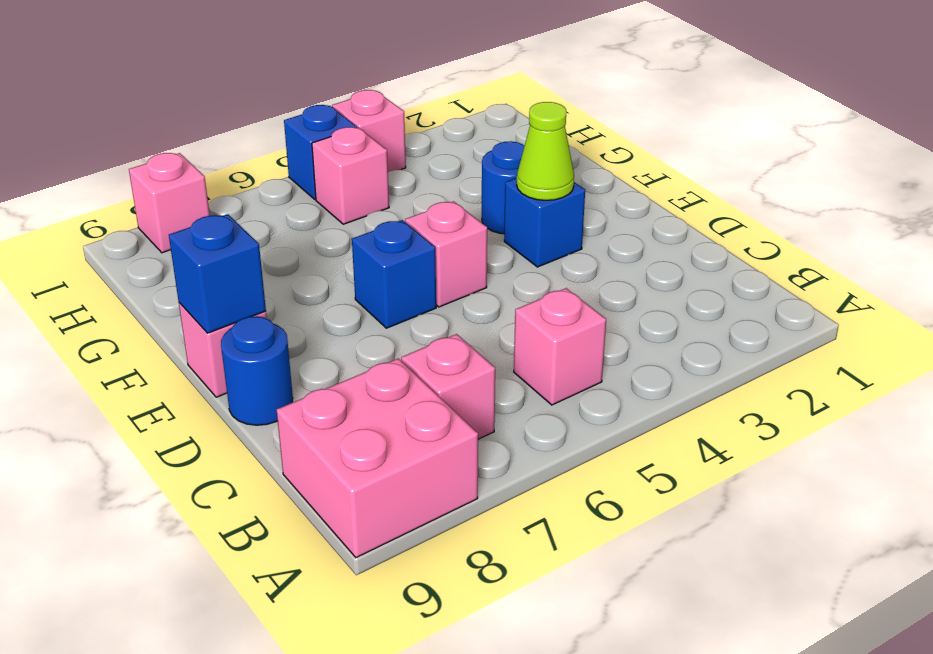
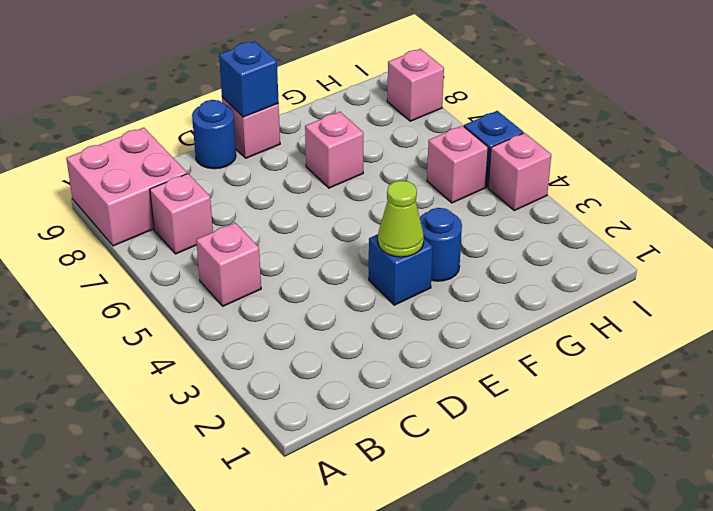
pink brick E5 level 1 -> pink brick F7 level 1
blue brick E6 level 1 -> none

